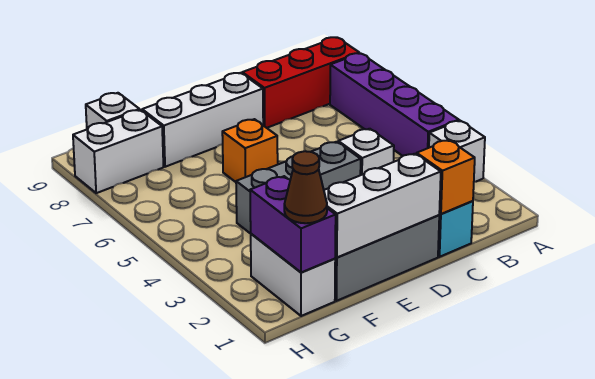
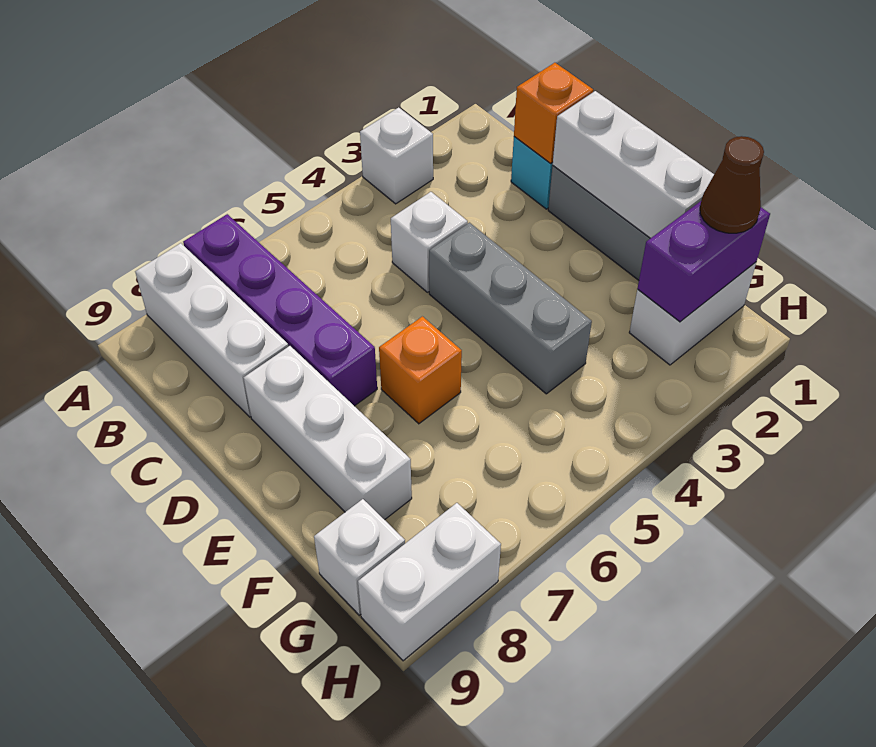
purple brick A4:A7 level 1 -> purple brick A7:D7 level 1
red brick A8:C8 level 1 -> white brick A8:C8 level 1
white brick G8:H8 level 1 -> white brick H8:H9 level 1

